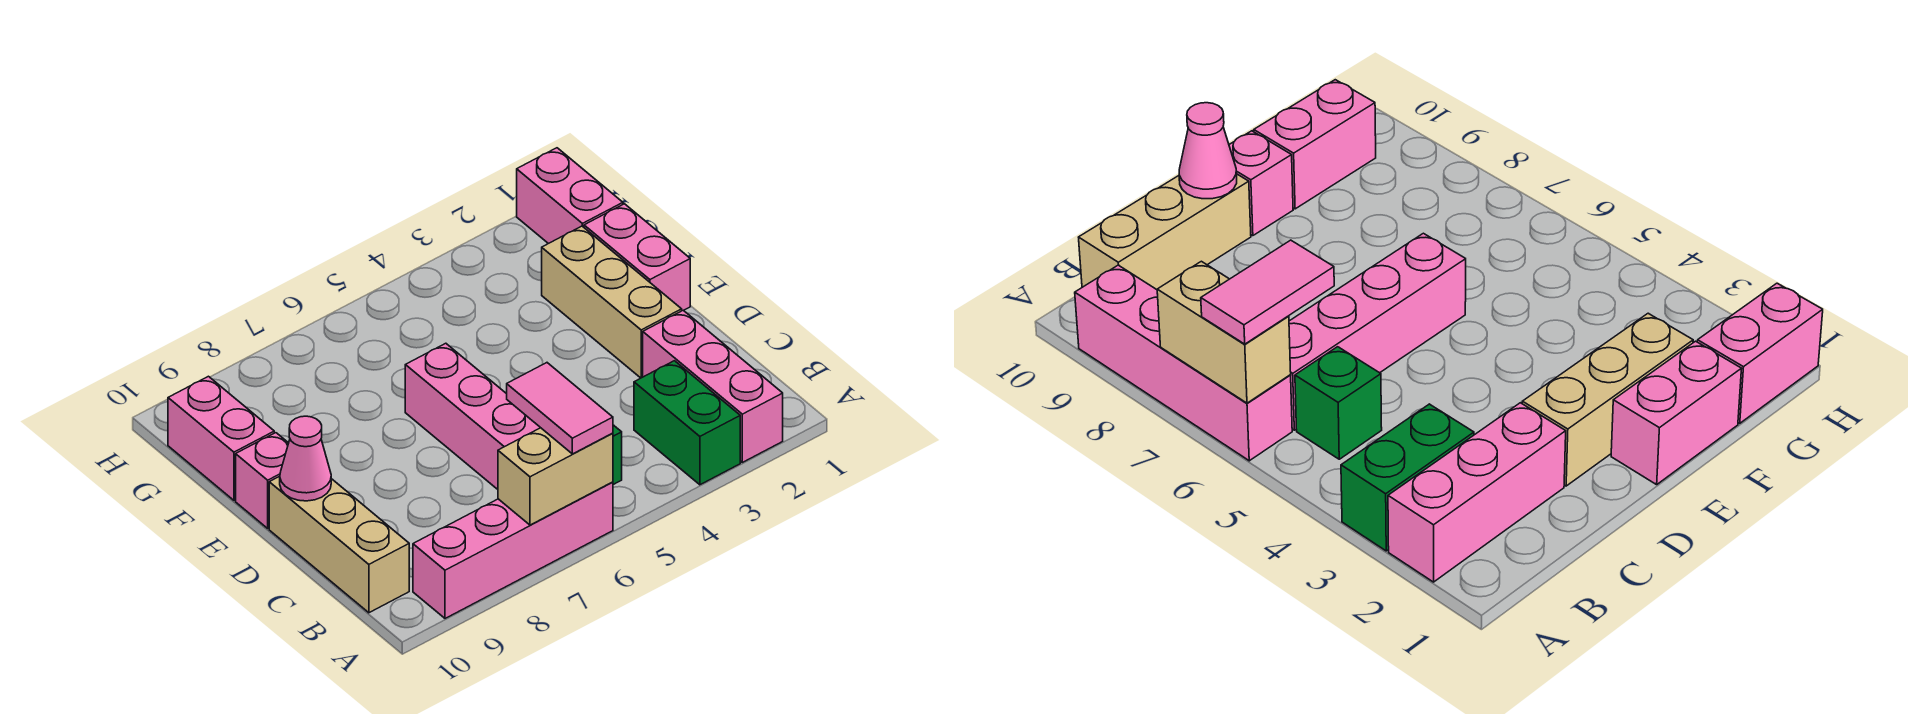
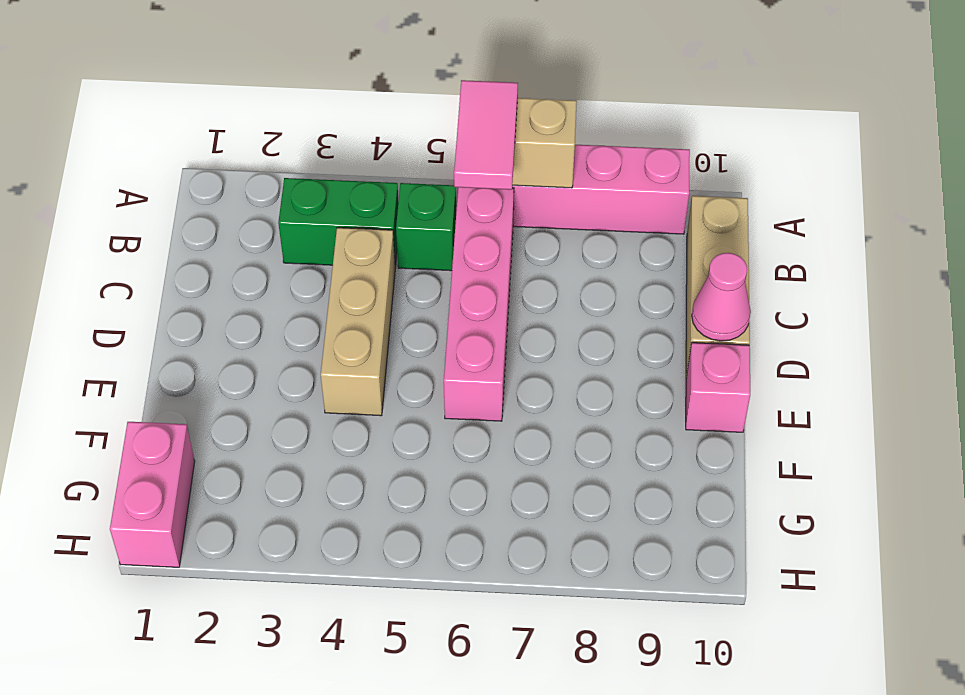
pink brick A2:C2 level 1 -> none
green brick A3:B3 level 1 -> green brick B3:B4 level 1
tan brick D2:F2 level 1 -> tan brick C4:E4 level 1
pink brick E1:F1 level 1 -> none
pink brick F10:G10 level 1 -> none

